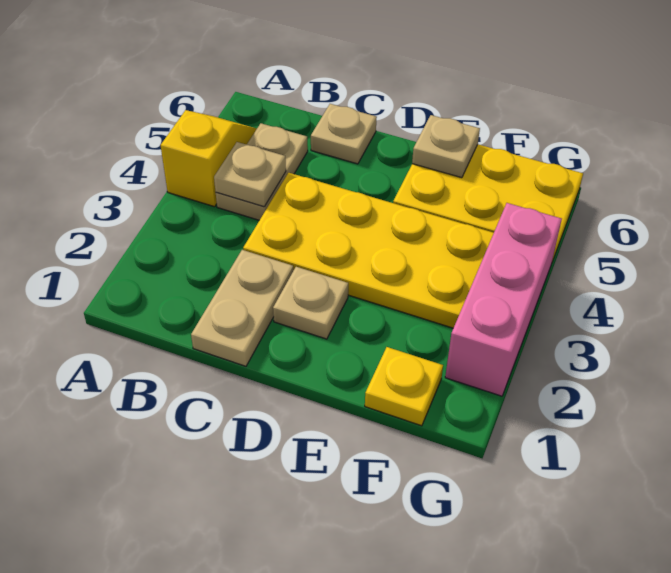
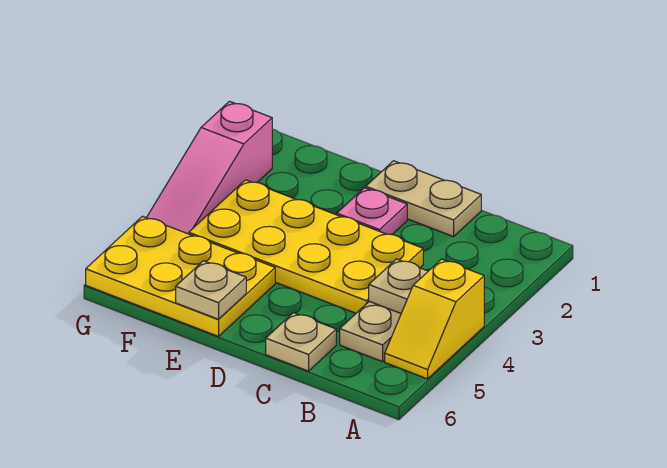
tan plate C1:C2 level 1 -> tan plate C1:D1 level 1
tan plate D2 level 1 -> pink plate D2 level 1
yellow plate F1 level 1 -> none
pink brick G2:G4 level 1 -> pink slope G2:G4 level 1 top 2

